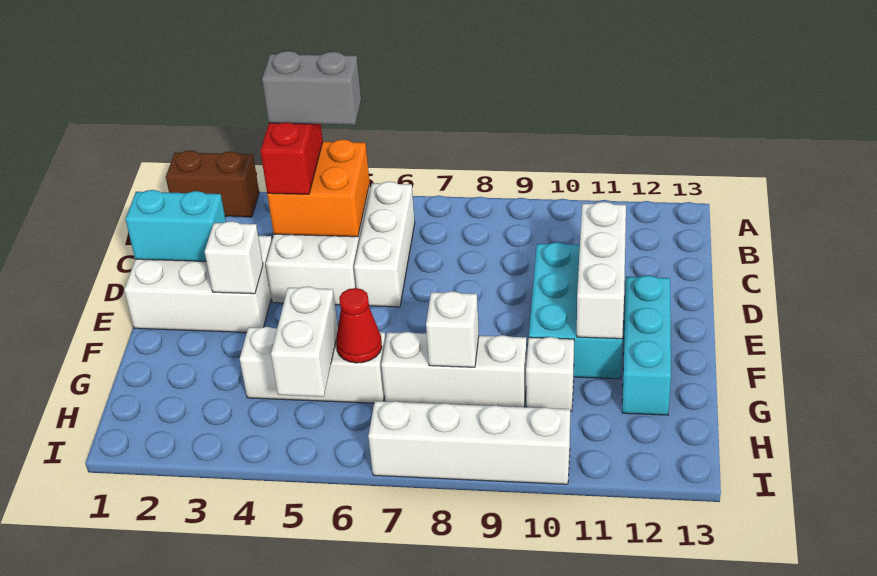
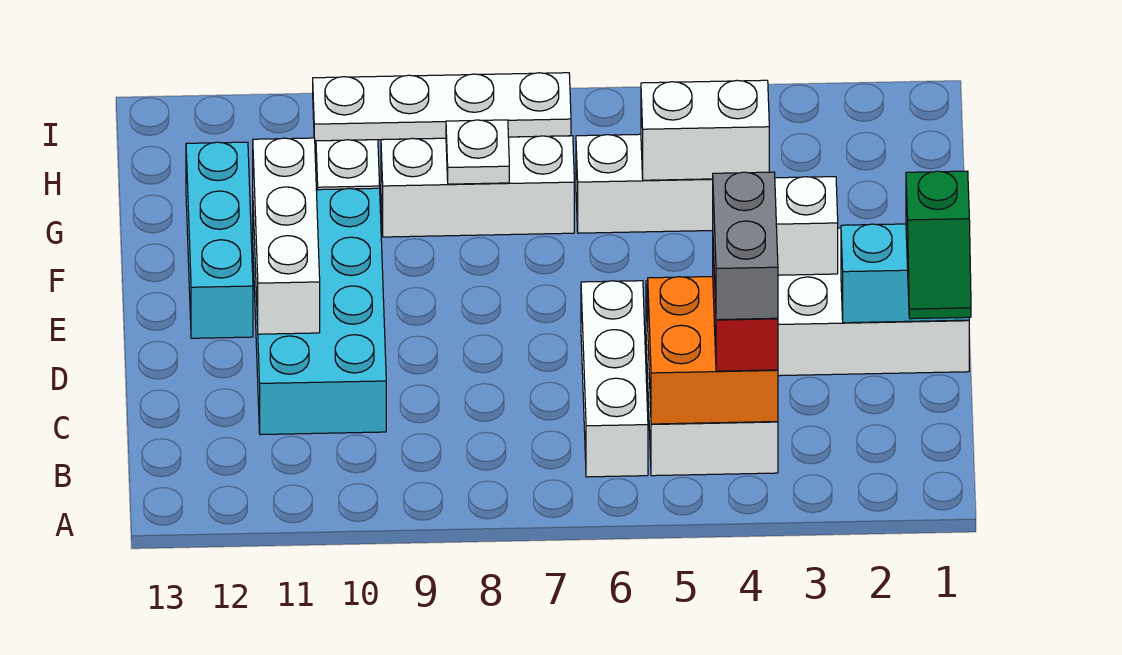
brown brick A1:A2 level 1 -> none
grey brick B4:B5 level 4 -> grey brick B4:C4 level 4
none -> green slope C1:D1 level 3 top D
cyan brick D10:F11 level 1 -> cyan brick C10:F11 level 1
white brick G5:H5 level 2 -> white brick G4:G5 level 2
red cone G6 level 2 -> none
white brick G8 level 2 -> white plate G8 level 2
white brick I7:I10 level 1 -> white plate I7:I10 level 1

